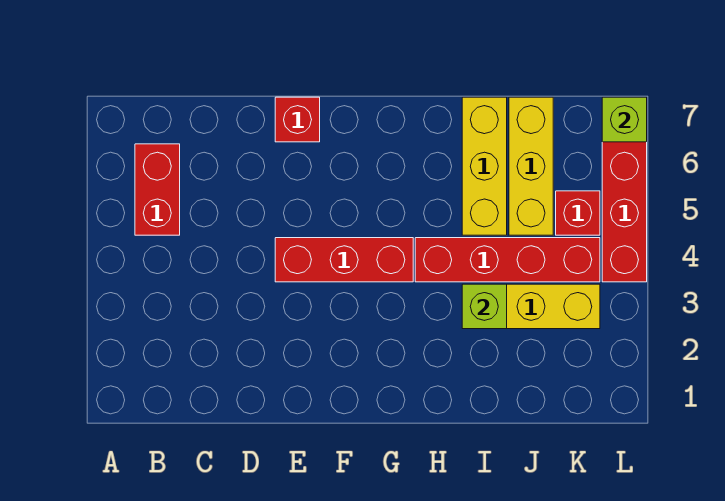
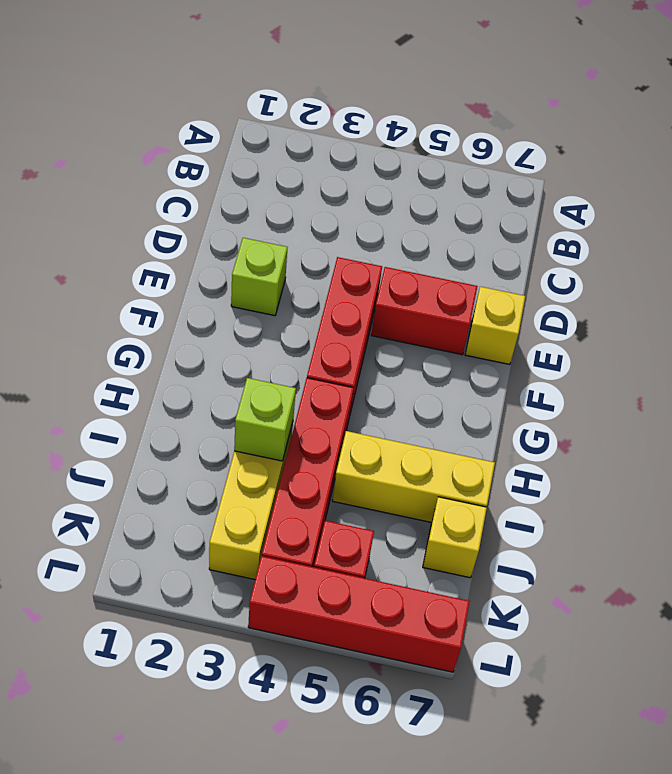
red brick B5:B6 level 1 -> red brick E5:E6 level 1
red brick E7 level 1 -> yellow brick E7 level 1
yellow brick J5:J7 level 1 -> yellow brick J7 level 1
lime brick L7 level 2 -> lime brick E2 level 1

